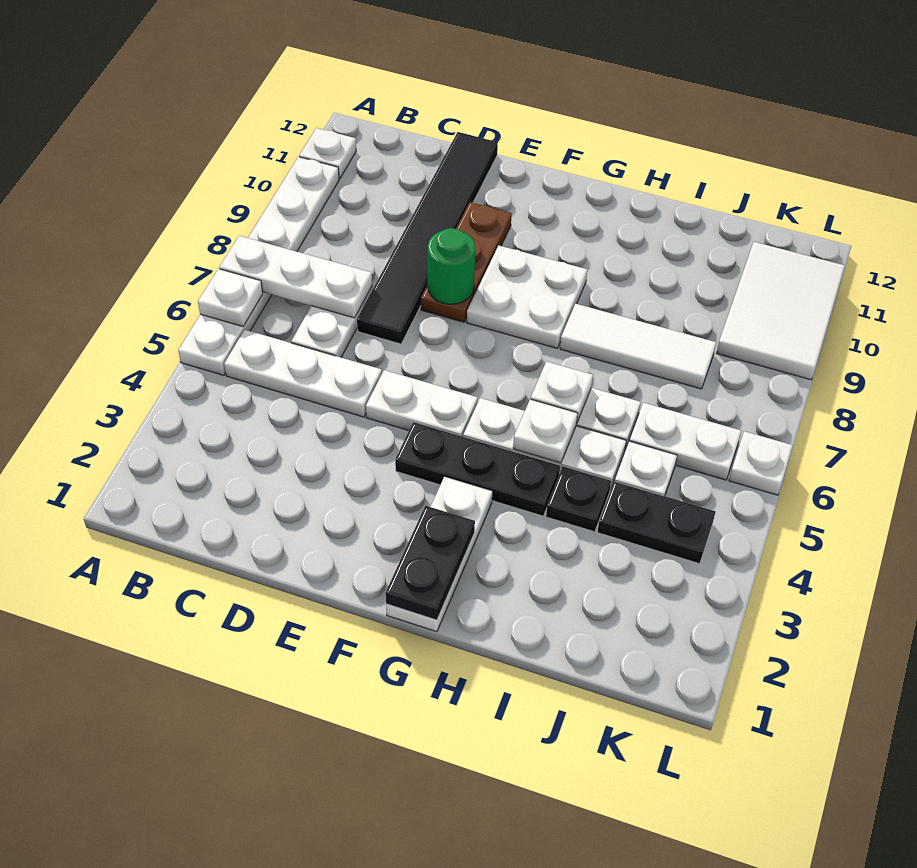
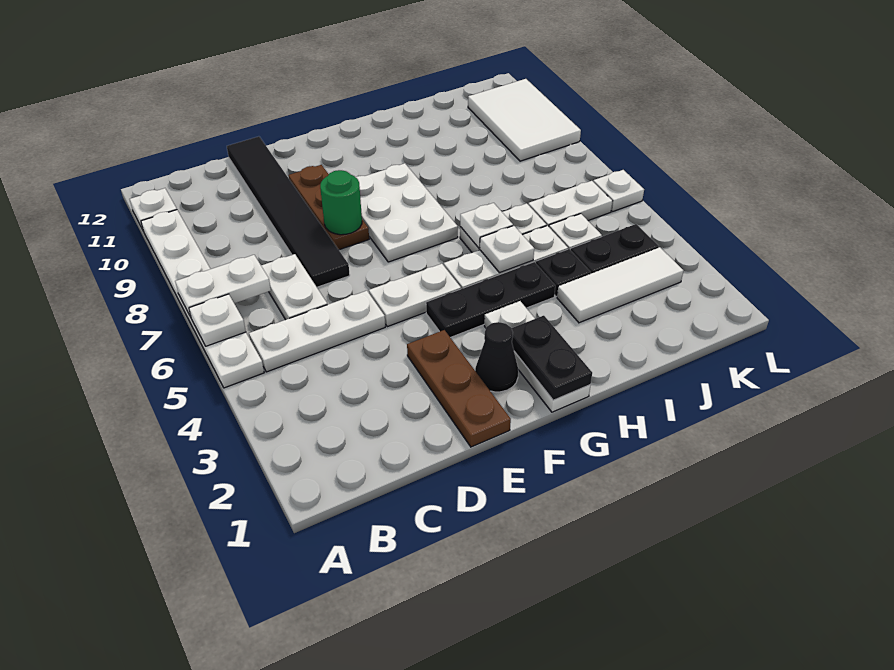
white plate A7:C7 level 2 -> white plate A7:B7 level 2
none -> brown plate E1:E3 level 1
none -> black cone F2 level 1
white plate F8:G9 level 1 -> white plate F7:G9 level 1
white tile H8:J8 level 1 -> white tile I3:K3 level 1

